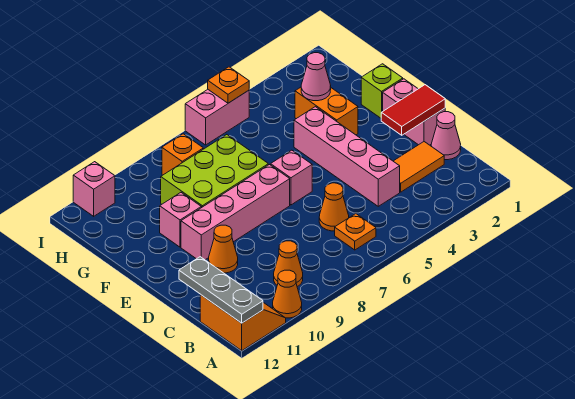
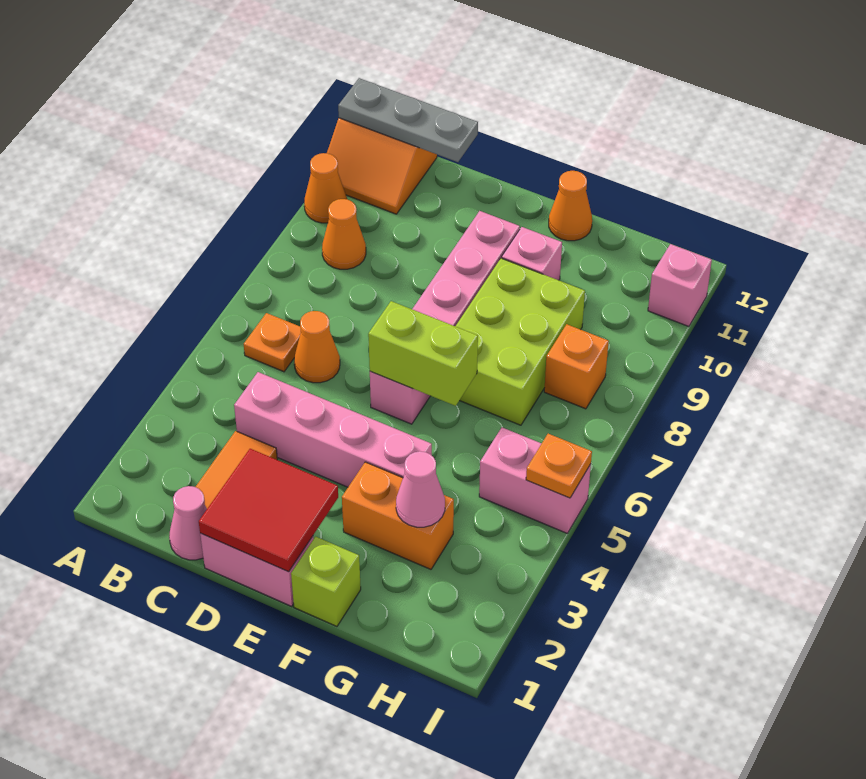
red tile D1:D2 level 2 -> red tile D1:E2 level 2
orange cone D10 level 1 -> orange cone F12 level 1
none -> lime brick E6:F6 level 2
pink brick I5:I6 level 1 -> pink brick H5:I5 level 1

